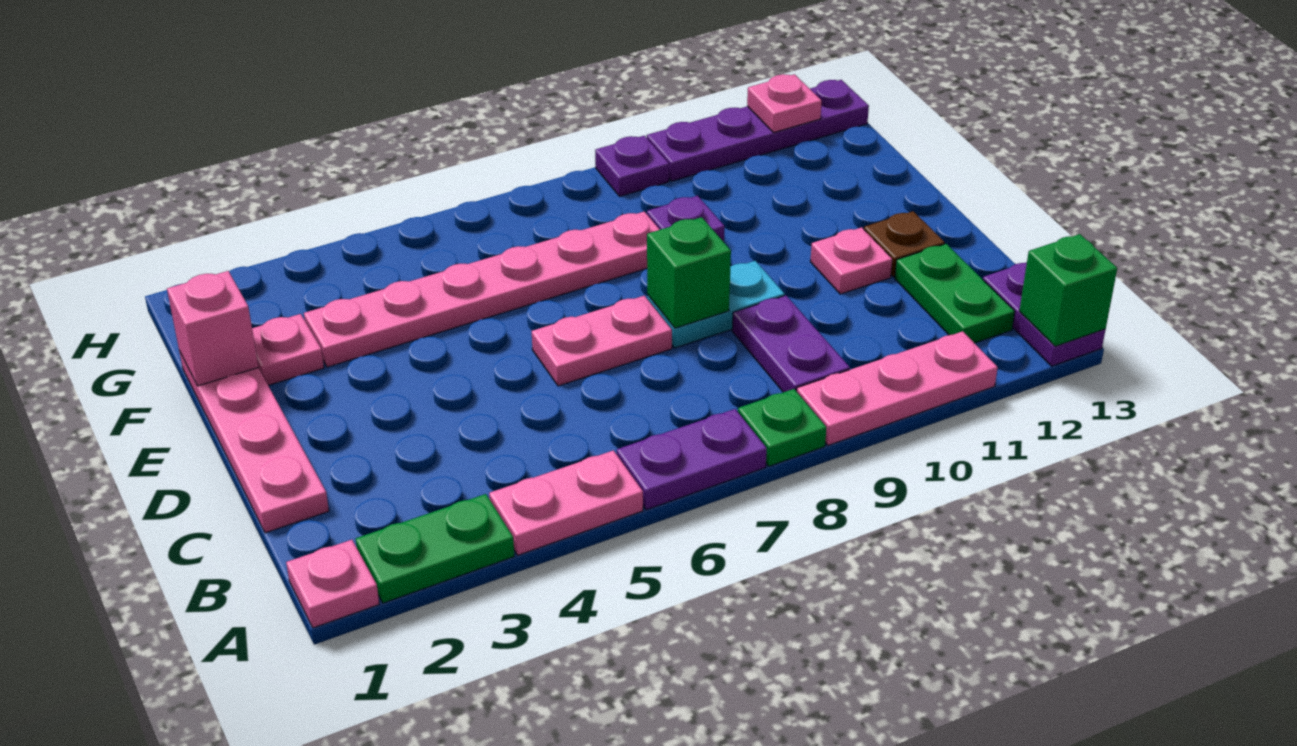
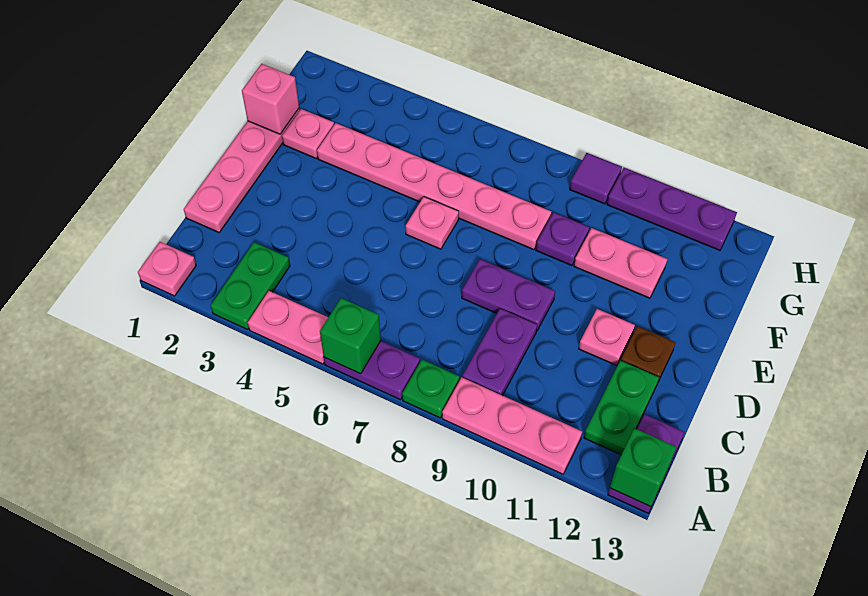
green plate A2:A3 level 1 -> green plate A3:B3 level 1
pink plate D6:D7 level 1 -> pink plate F10:F11 level 1
cyan plate D8:D9 level 1 -> purple plate D8:D9 level 1
green brick D8 level 2 -> green brick A6 level 2
purple plate H9 level 1 -> purple tile H9 level 1
purple plate H10:H13 level 1 -> purple plate H10:H12 level 1
pink plate H12 level 2 -> pink plate E6 level 1

